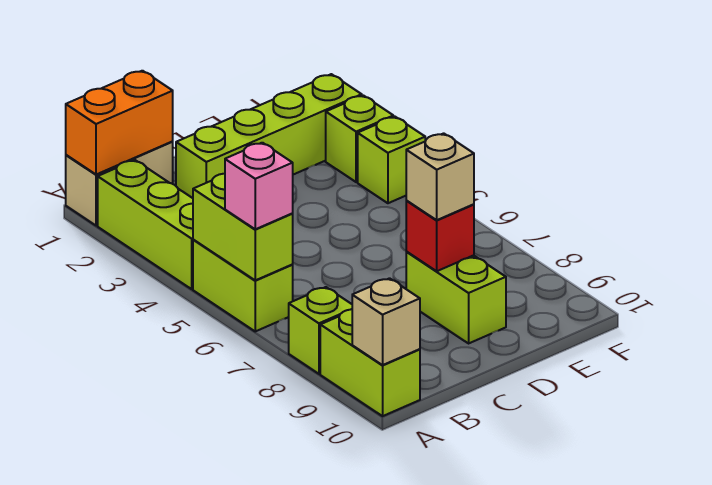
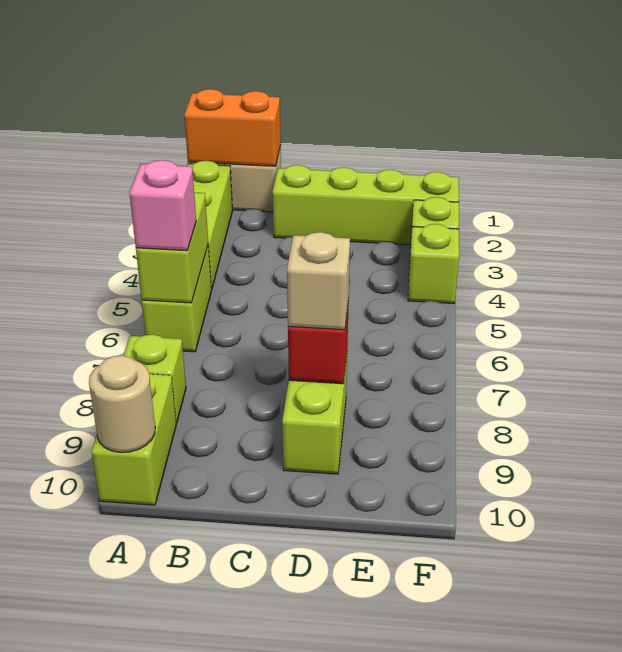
tan brick A10 level 2 -> tan round brick A10 level 2

